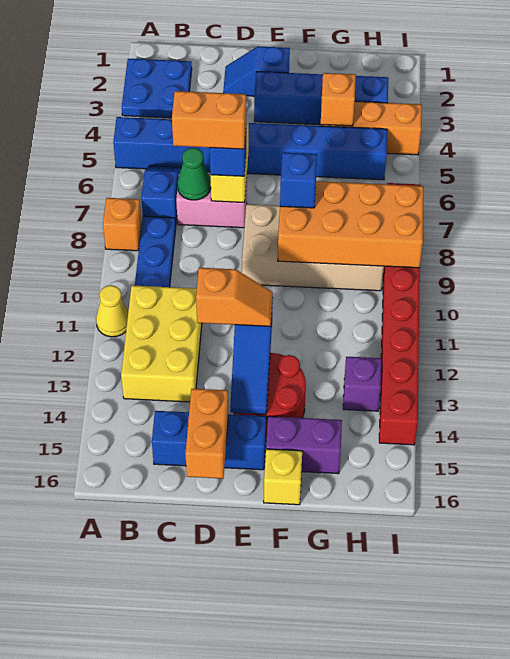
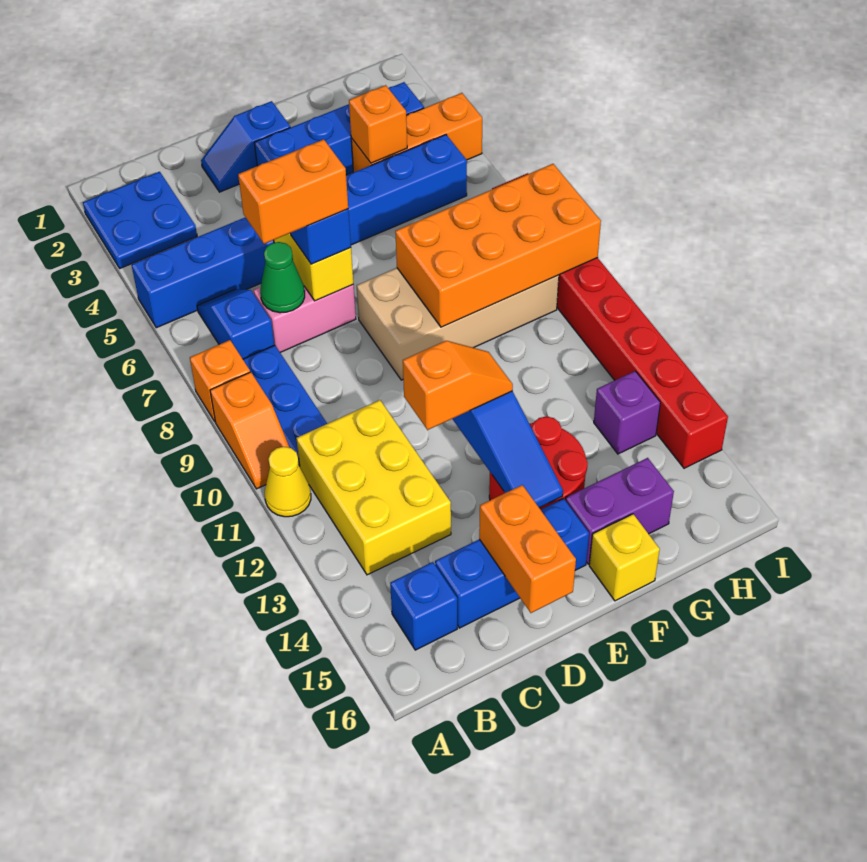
none -> orange slope A9:A10 level 1 top 9
blue brick F8 level 3 -> blue brick B15 level 1

